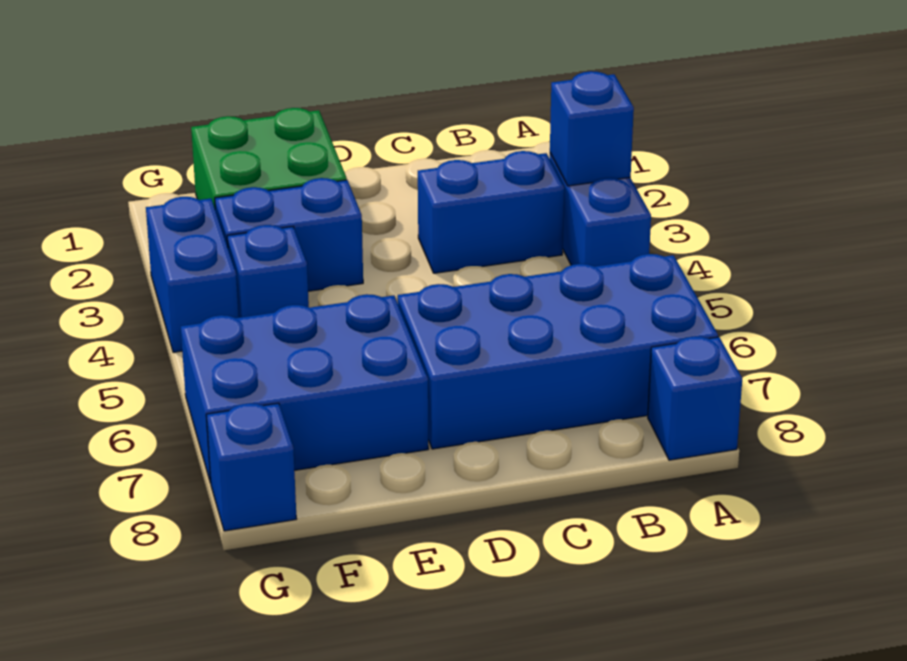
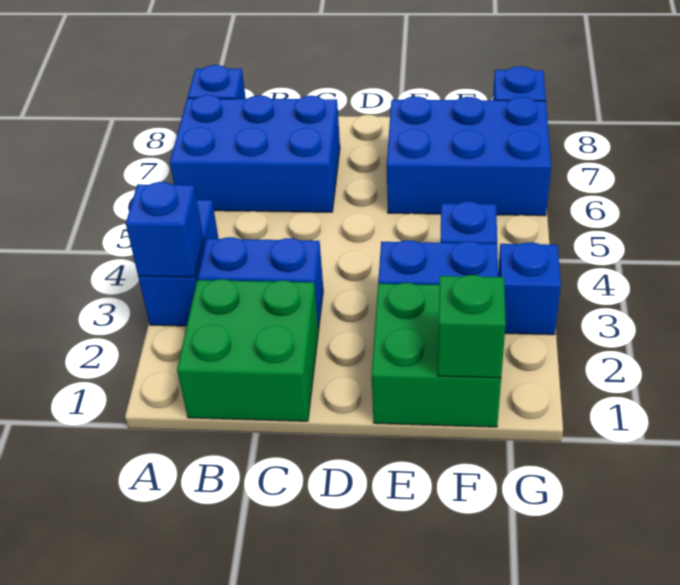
blue brick A6:D7 level 1 -> blue brick A6:C7 level 1
none -> green brick B1:C2 level 1
none -> green brick F1 level 2
blue brick G3:G4 level 1 -> blue brick G3 level 1

